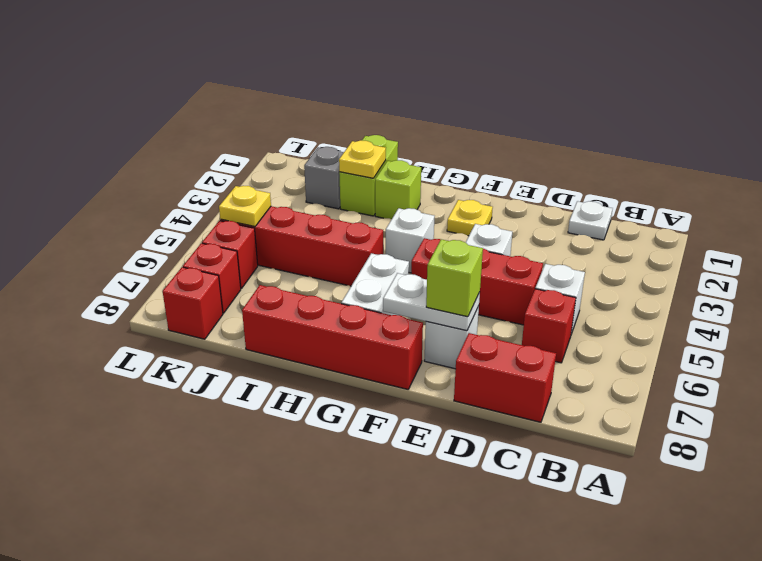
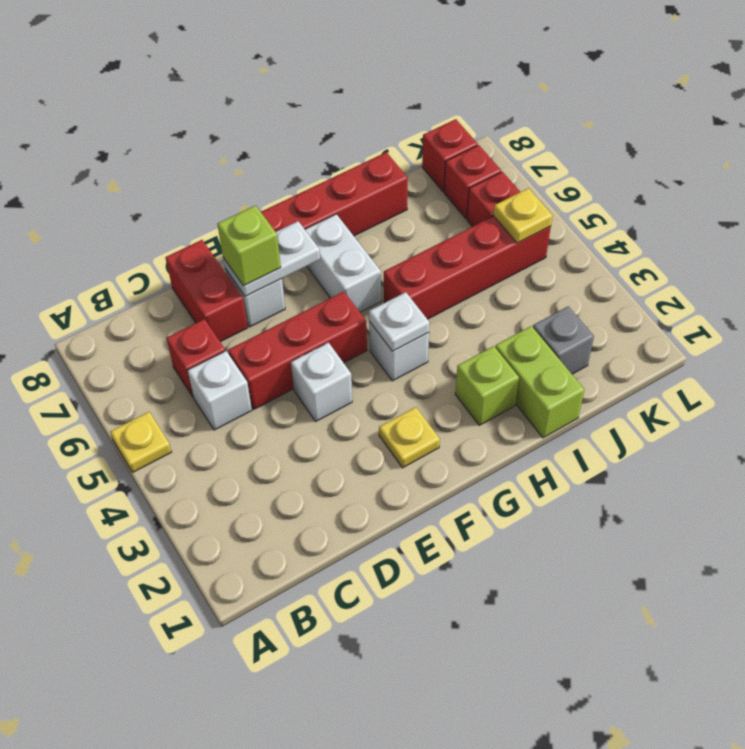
white plate C1 level 1 -> white plate G4 level 2
red brick C8:D8 level 1 -> red brick D7:D8 level 1
yellow plate I2 level 2 -> yellow plate A5 level 1

